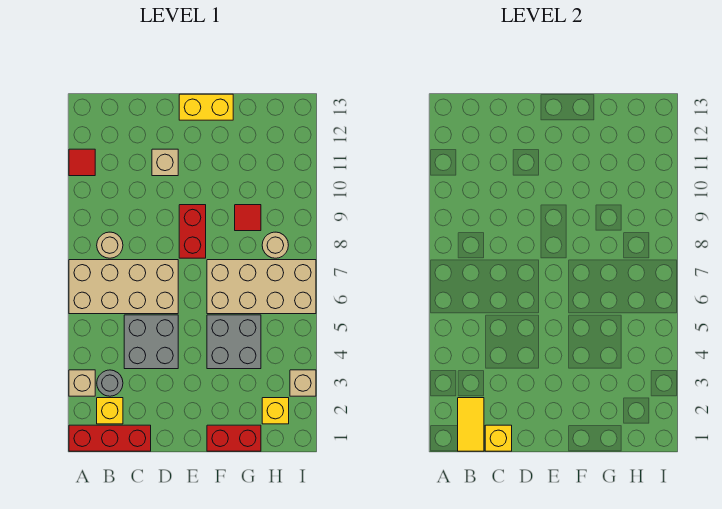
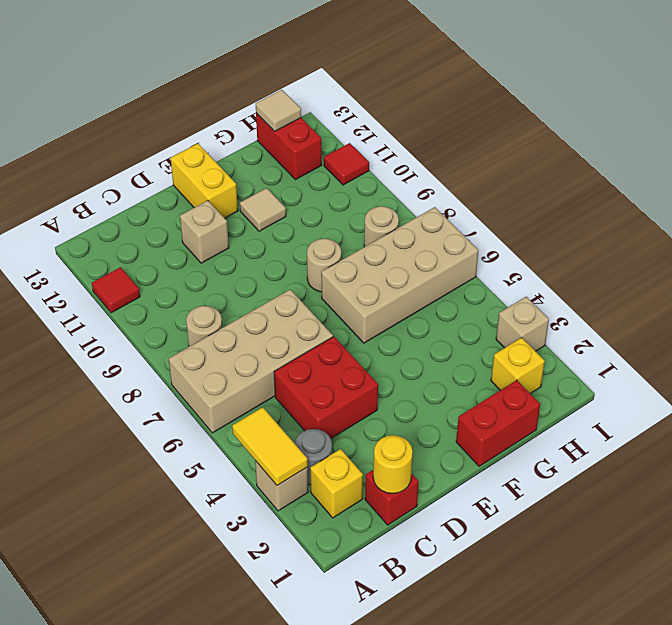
red brick A1:C1 level 1 -> red brick C1 level 1
yellow tile B1:B2 level 2 -> yellow tile A3:A4 level 2
yellow brick C1 level 2 -> yellow round brick C1 level 2
grey brick C4:D5 level 1 -> red brick C4:D5 level 1
red brick E8:E9 level 1 -> red brick H12:H13 level 1
yellow brick E13:F13 level 1 -> yellow brick E12:E13 level 1
grey brick F4:G5 level 1 -> none
none -> tan round brick F8 level 1
none -> tan tile F11 level 1
red tile G9 level 1 -> red tile I11 level 1
none -> tan tile H13 level 2

